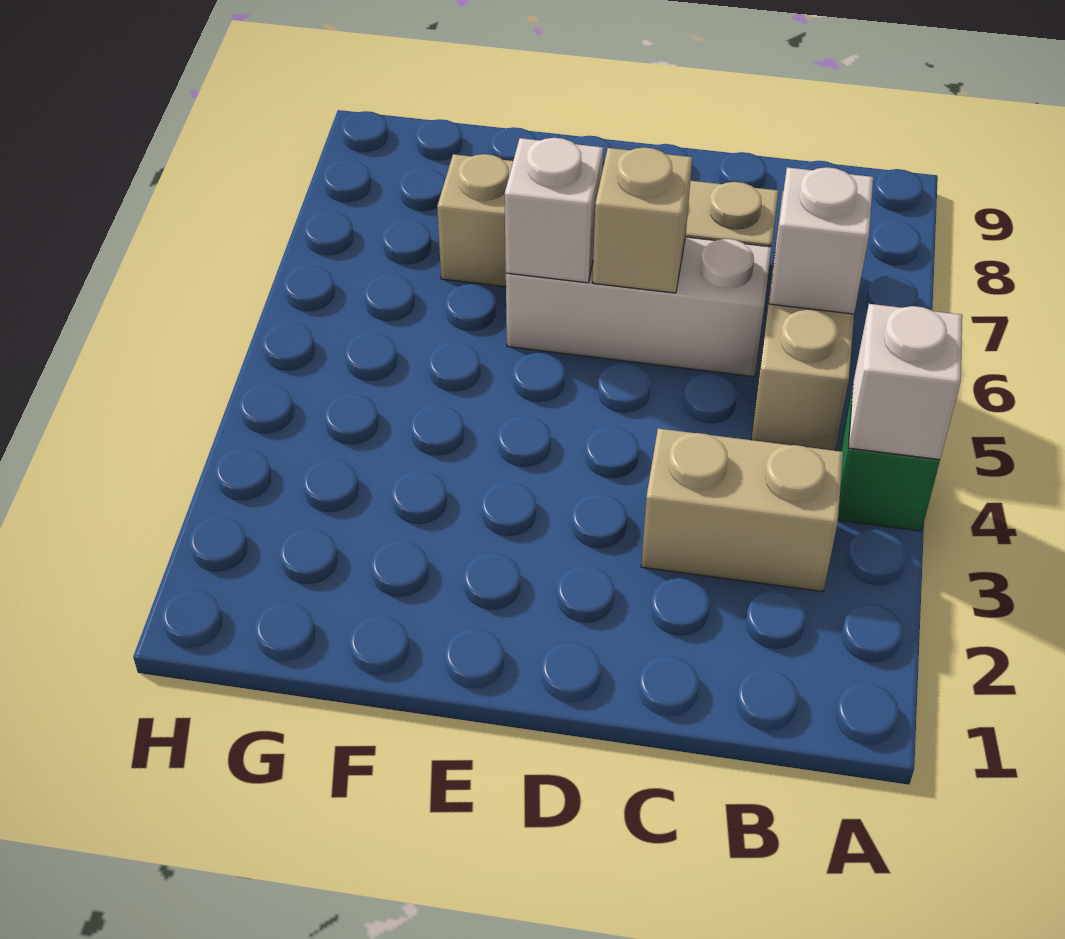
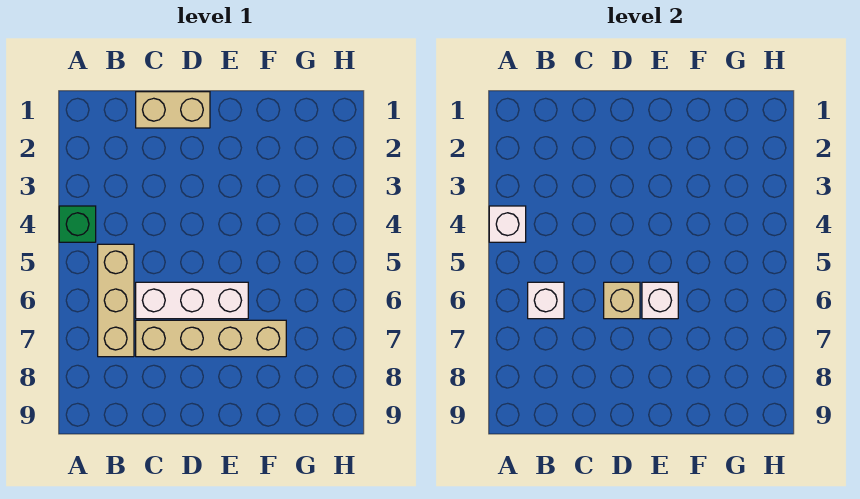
tan brick B3:C3 level 1 -> tan brick C1:D1 level 1

